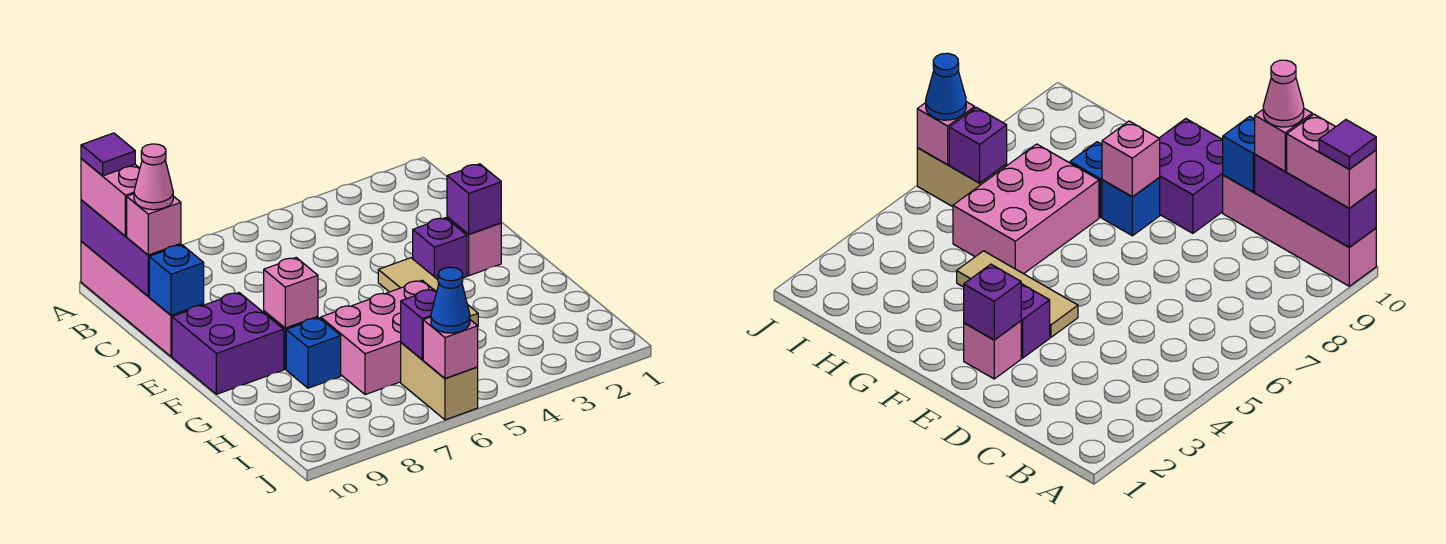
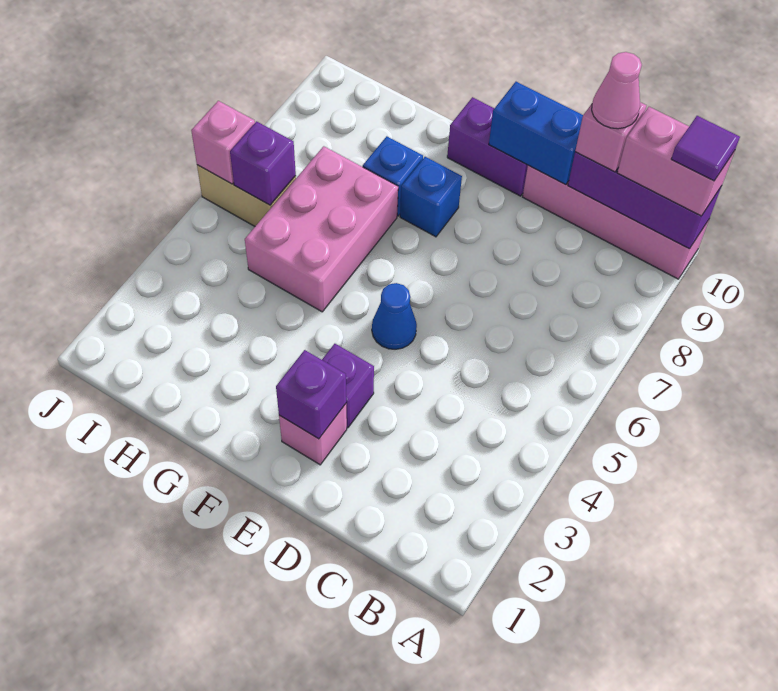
blue brick D10 level 2 -> blue brick D10:E10 level 2
tan tile E4:G4 level 1 -> none
purple brick E9:F10 level 1 -> purple brick E10:F10 level 1
pink brick F8 level 2 -> none
blue cone J6 level 3 -> blue cone E5 level 1

